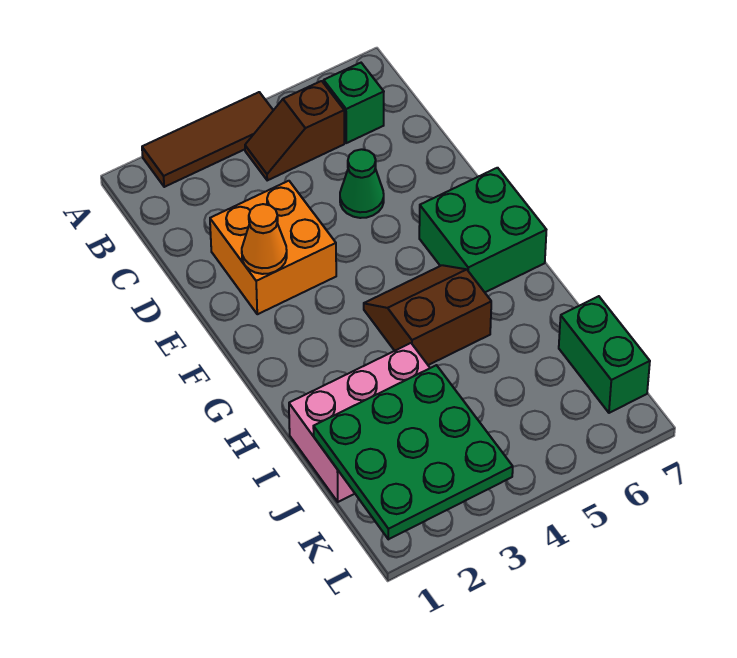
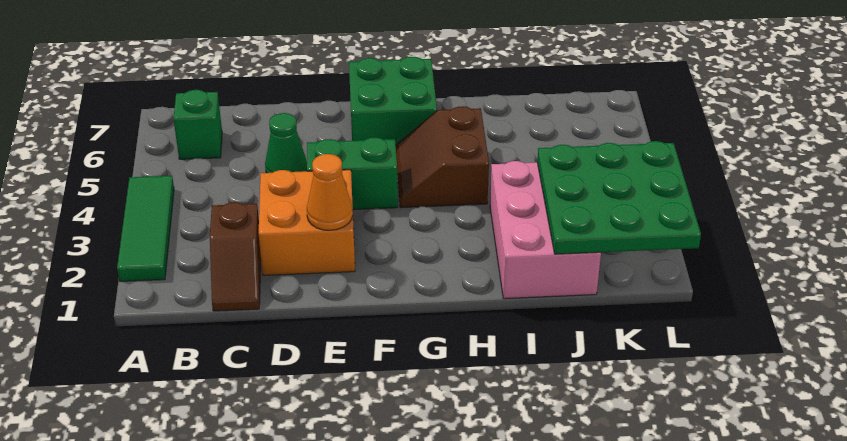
brown tile A2:A4 level 1 -> green tile A2:A4 level 1
brown slope B4:B5 level 1 top 5 -> brown slope C1:C2 level 1 top 2
green brick J7:K7 level 1 -> green brick E4:F4 level 1

